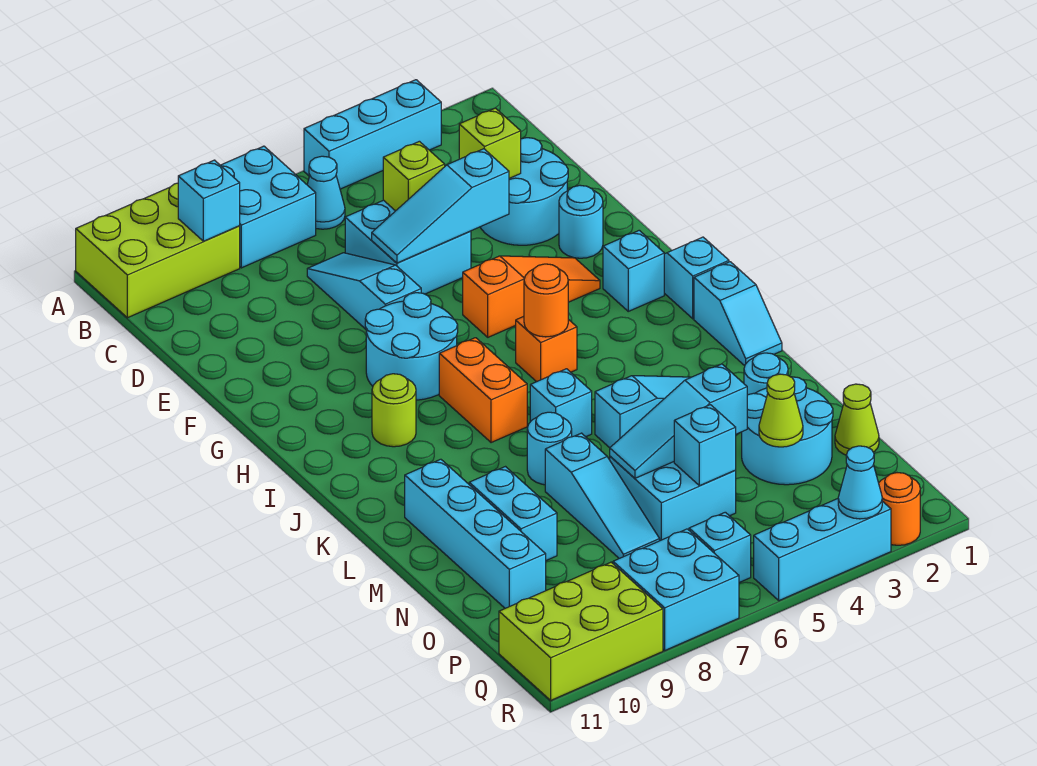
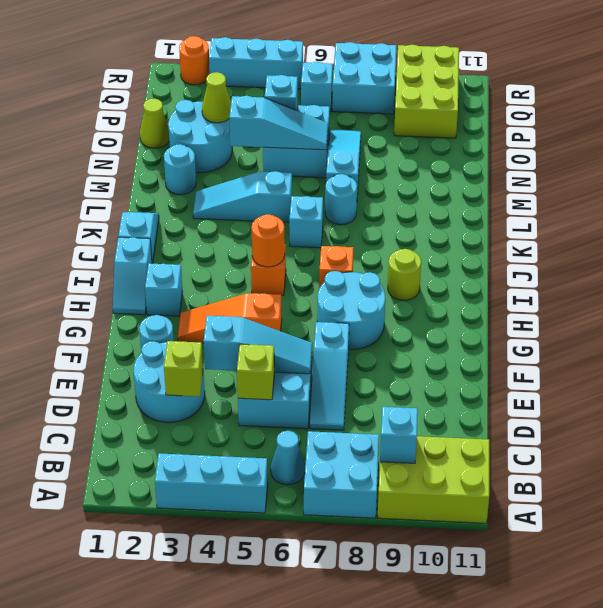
orange brick I7:J7 level 1 -> orange brick I7 level 1
cyan brick L10:O10 level 1 -> none
cyan brick M9:N9 level 1 -> none
lime brick Q9:R11 level 1 -> lime brick P9:R10 level 1
cyan cone R3 level 2 -> none

